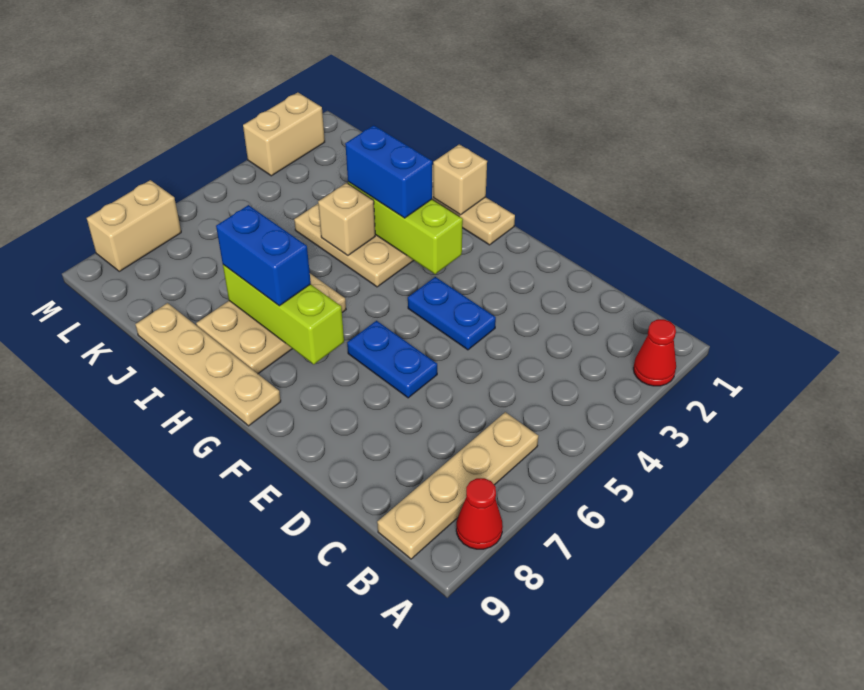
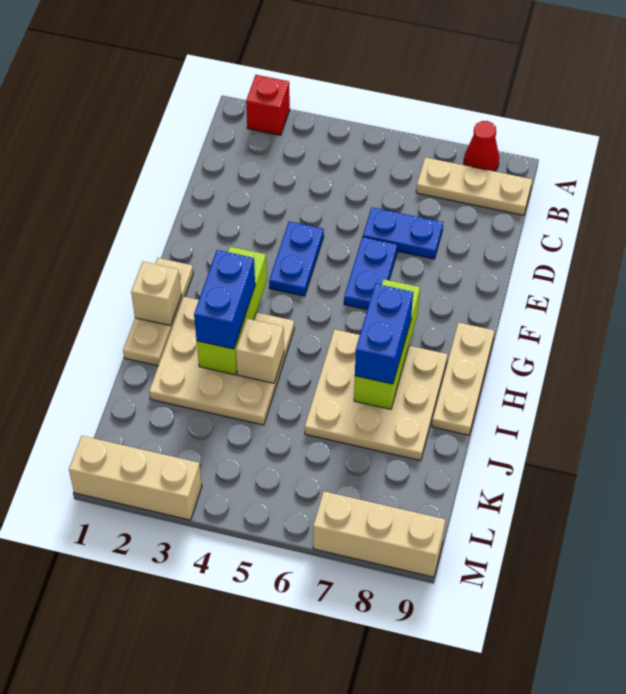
red cone A2 level 1 -> red brick A2 level 1
tan plate B6:B9 level 1 -> tan plate B7:B9 level 1
none -> blue plate D6:D7 level 1
tan plate G9:J9 level 1 -> tan plate G9:I9 level 1
tan plate H6:I8 level 1 -> tan plate H6:J8 level 1
tan brick M2:M3 level 1 -> tan brick M1:M3 level 1
tan brick M7:M8 level 1 -> tan brick M7:M9 level 1

